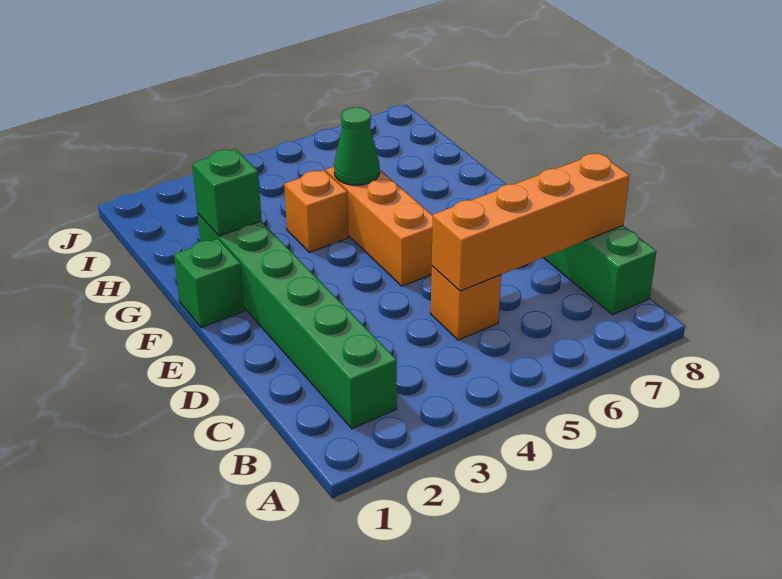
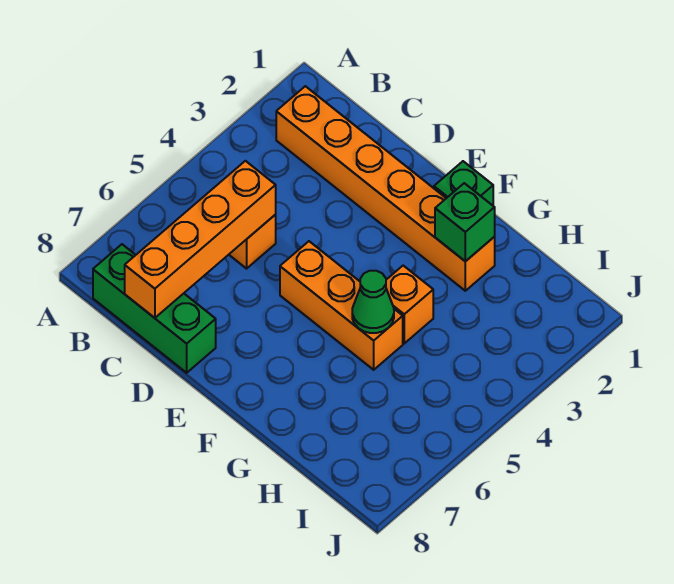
green brick B2:G2 level 1 -> orange brick B2:G2 level 1

